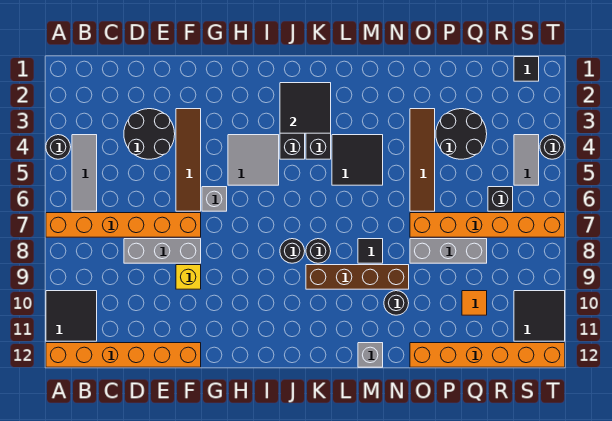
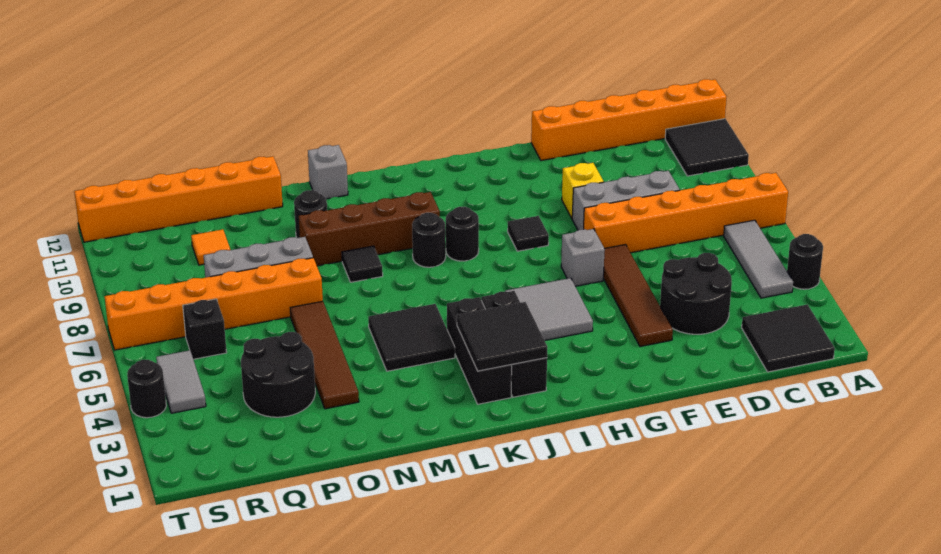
black tile S1 level 1 -> black tile H8 level 1
black tile S10:T11 level 1 -> black tile B1:C2 level 1

